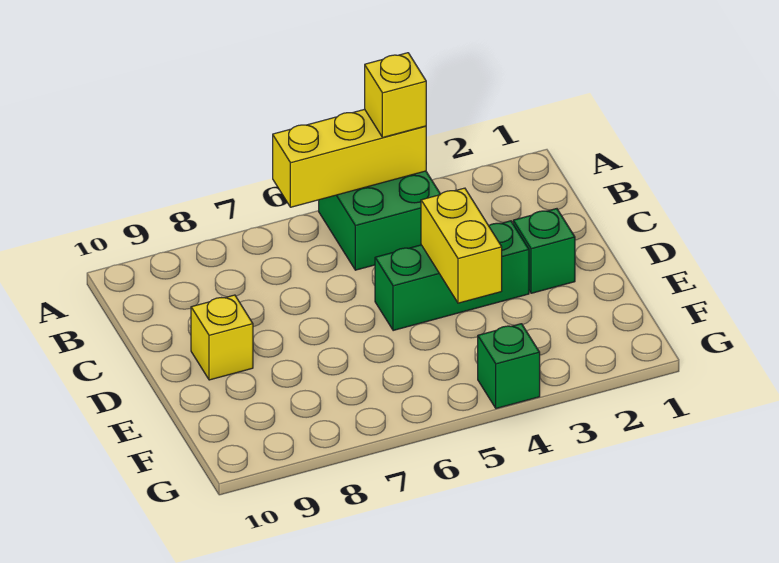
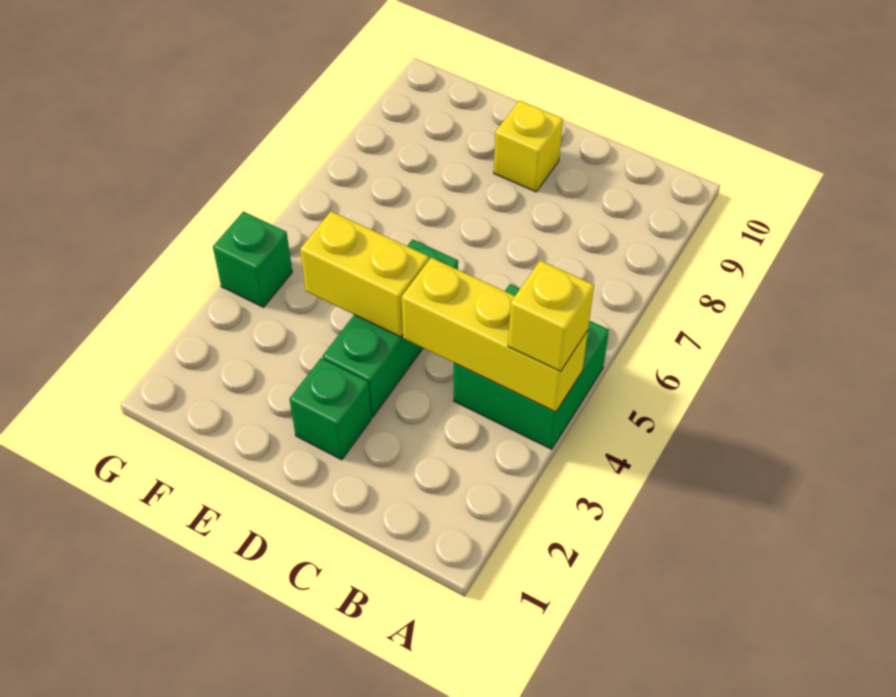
yellow brick A4:A6 level 2 -> yellow brick A4:C4 level 2

